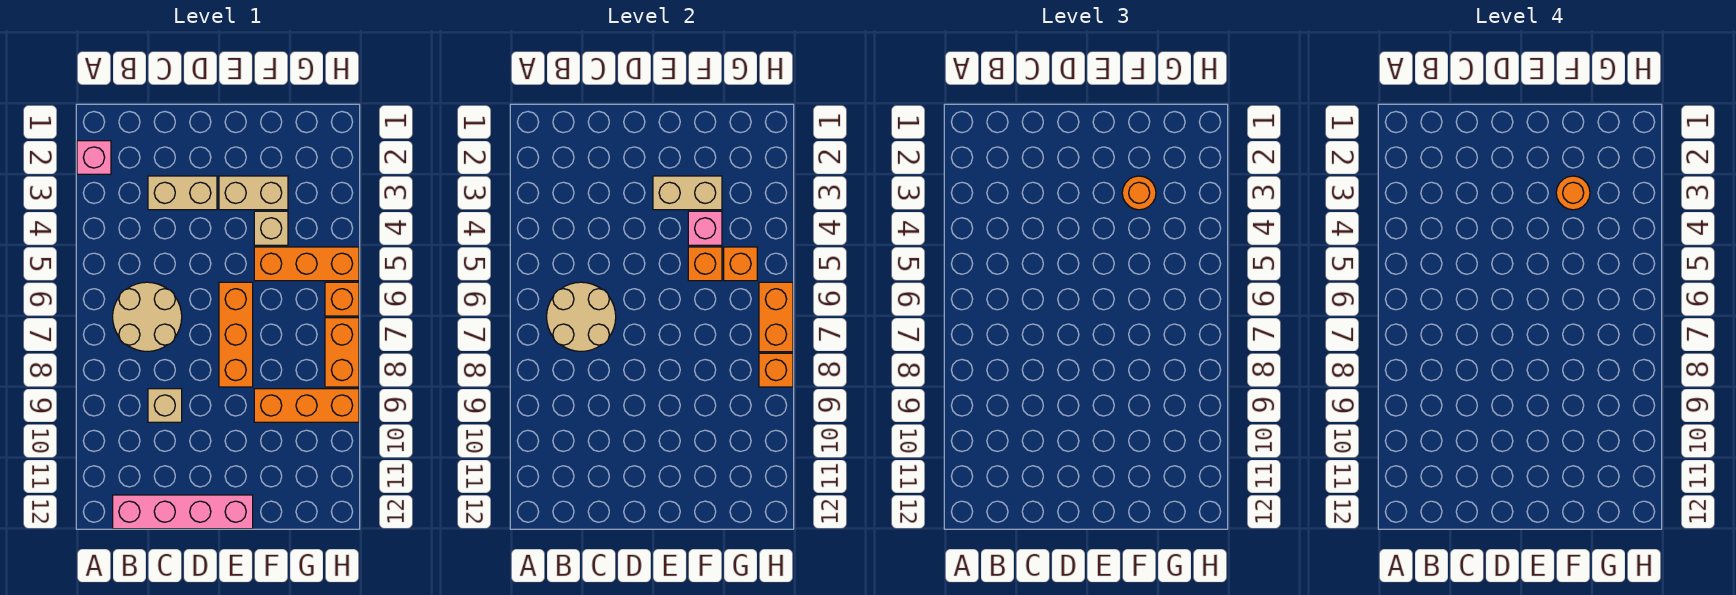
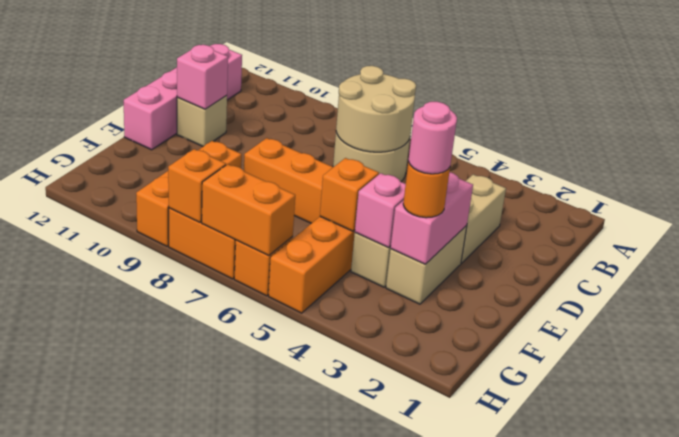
pink brick A2 level 1 -> pink brick D11 level 2
tan brick C9 level 1 -> tan brick D11 level 1
tan brick E3:F3 level 2 -> pink brick E3:F3 level 2
orange round brick F3 level 4 -> pink round brick F3 level 4
orange brick G5 level 2 -> none

